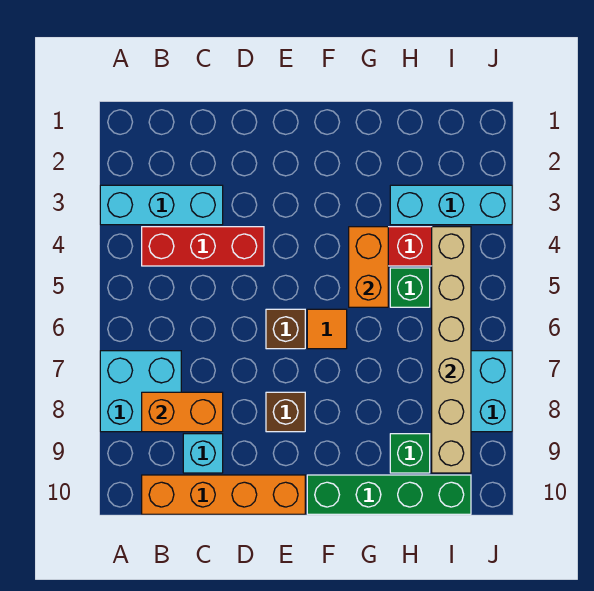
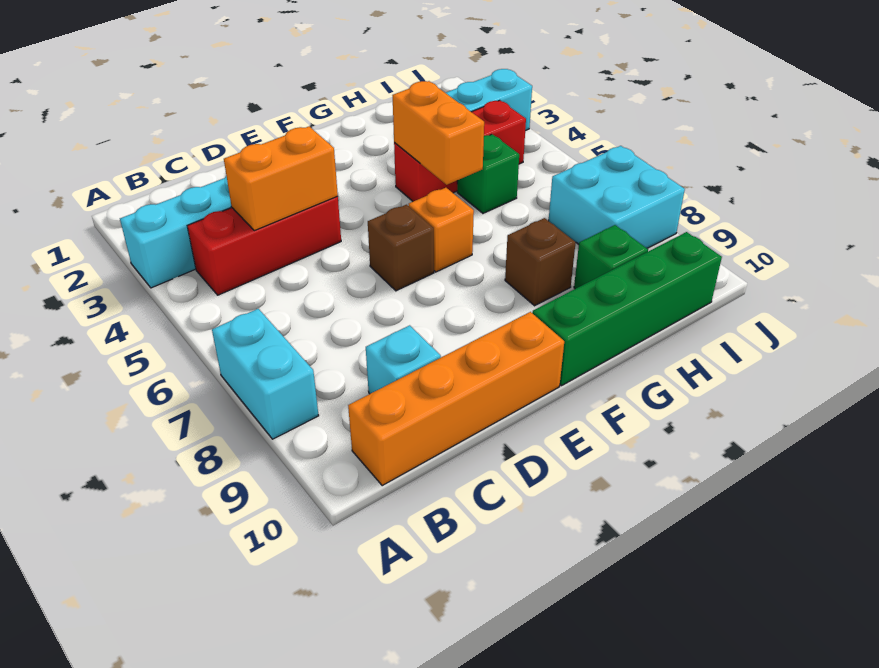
cyan brick A7:B8 level 1 -> cyan brick A7:A8 level 1
orange brick B8:C8 level 2 -> orange brick C4:D4 level 2
brown brick E8 level 1 -> brown brick G8 level 1
orange tile F6 level 1 -> orange brick F6 level 1
tan brick I4:I9 level 2 -> none

